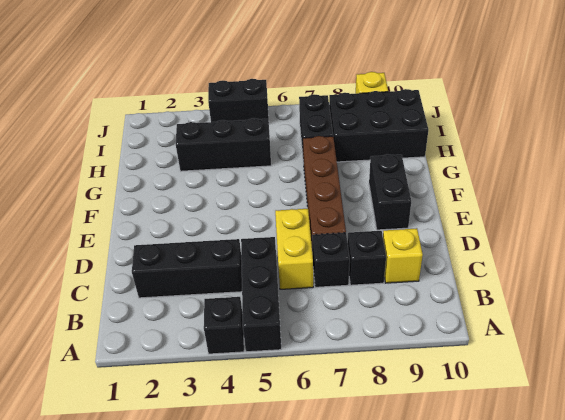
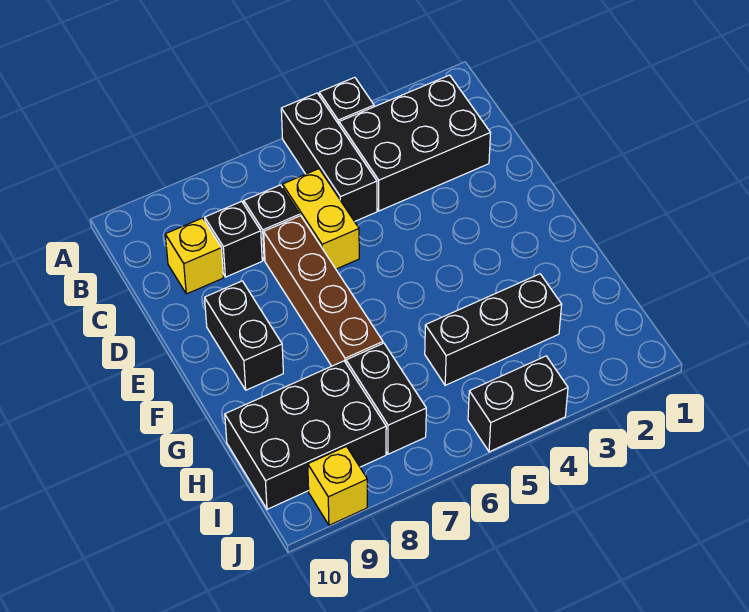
black brick C2:C4 level 1 -> black brick B2:C4 level 1

